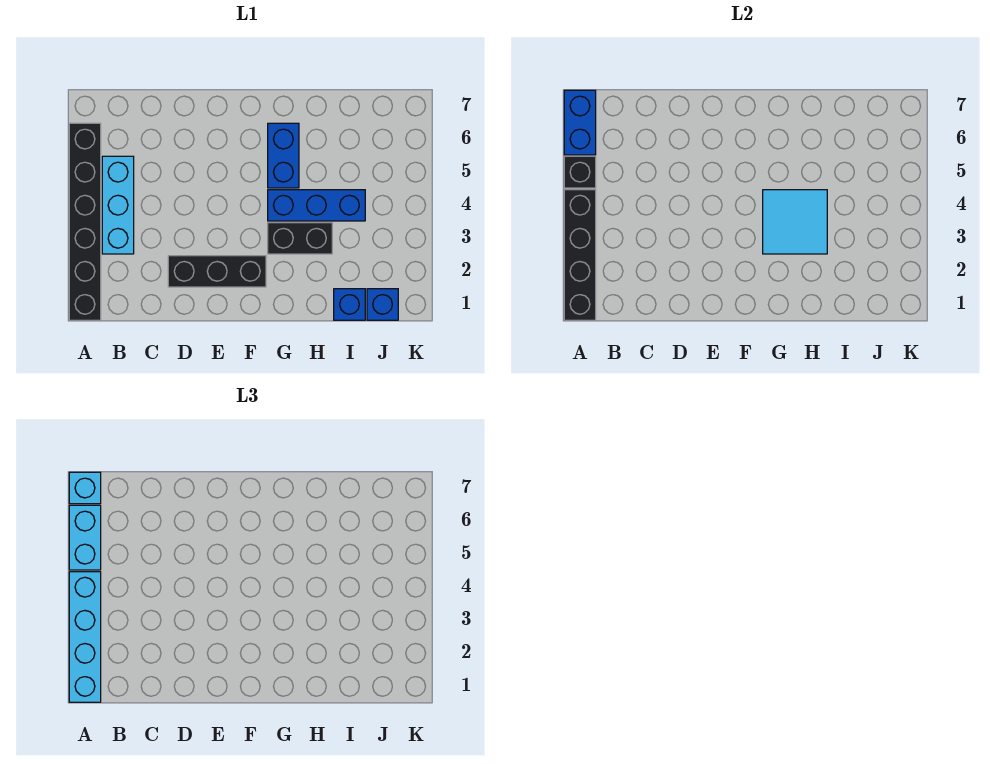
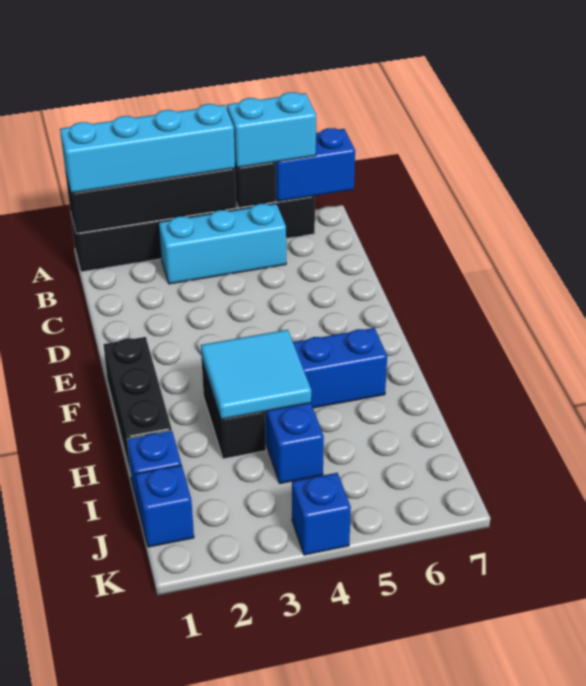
cyan brick A7 level 3 -> none
black brick D2:F2 level 1 -> black brick F1:H1 level 1
none -> blue brick K4 level 1

